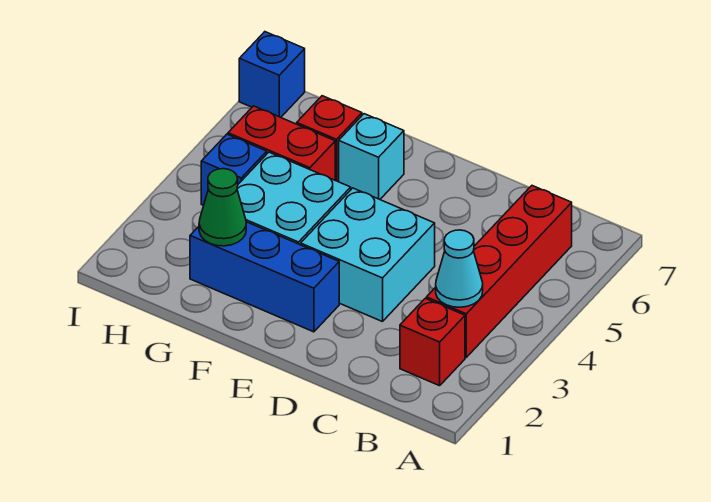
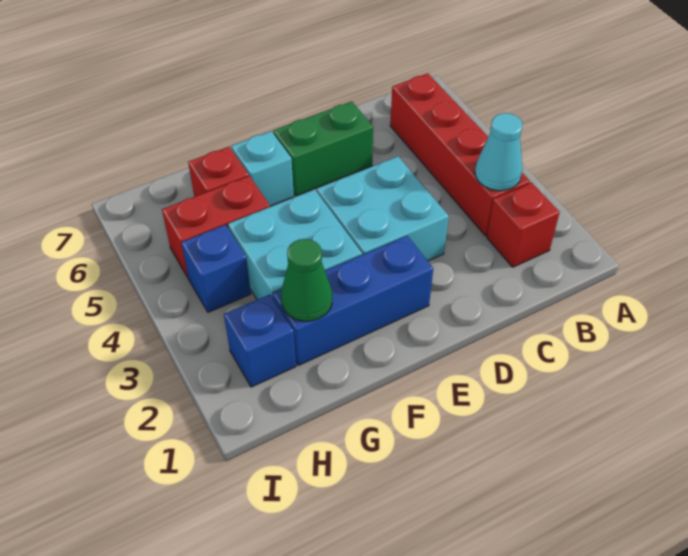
none -> green brick D6:E6 level 1
blue brick I7 level 1 -> blue brick H2 level 1

